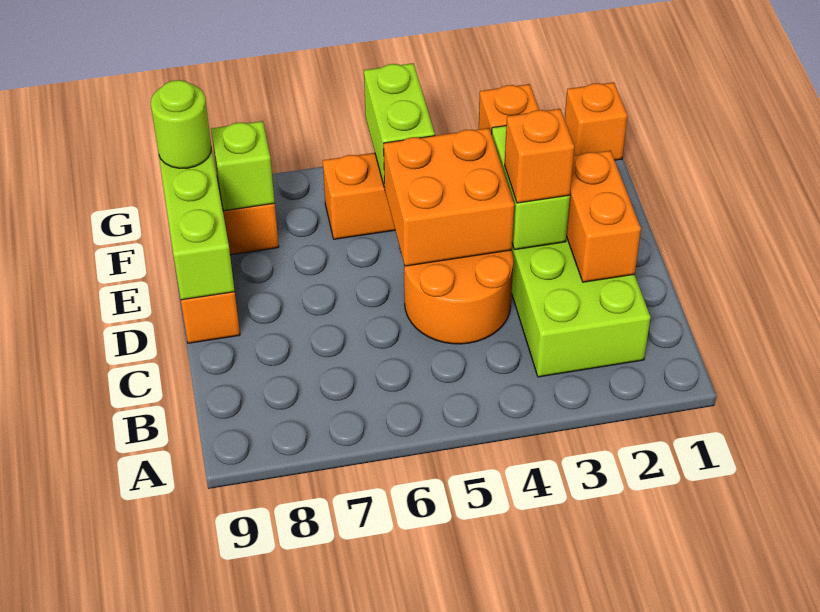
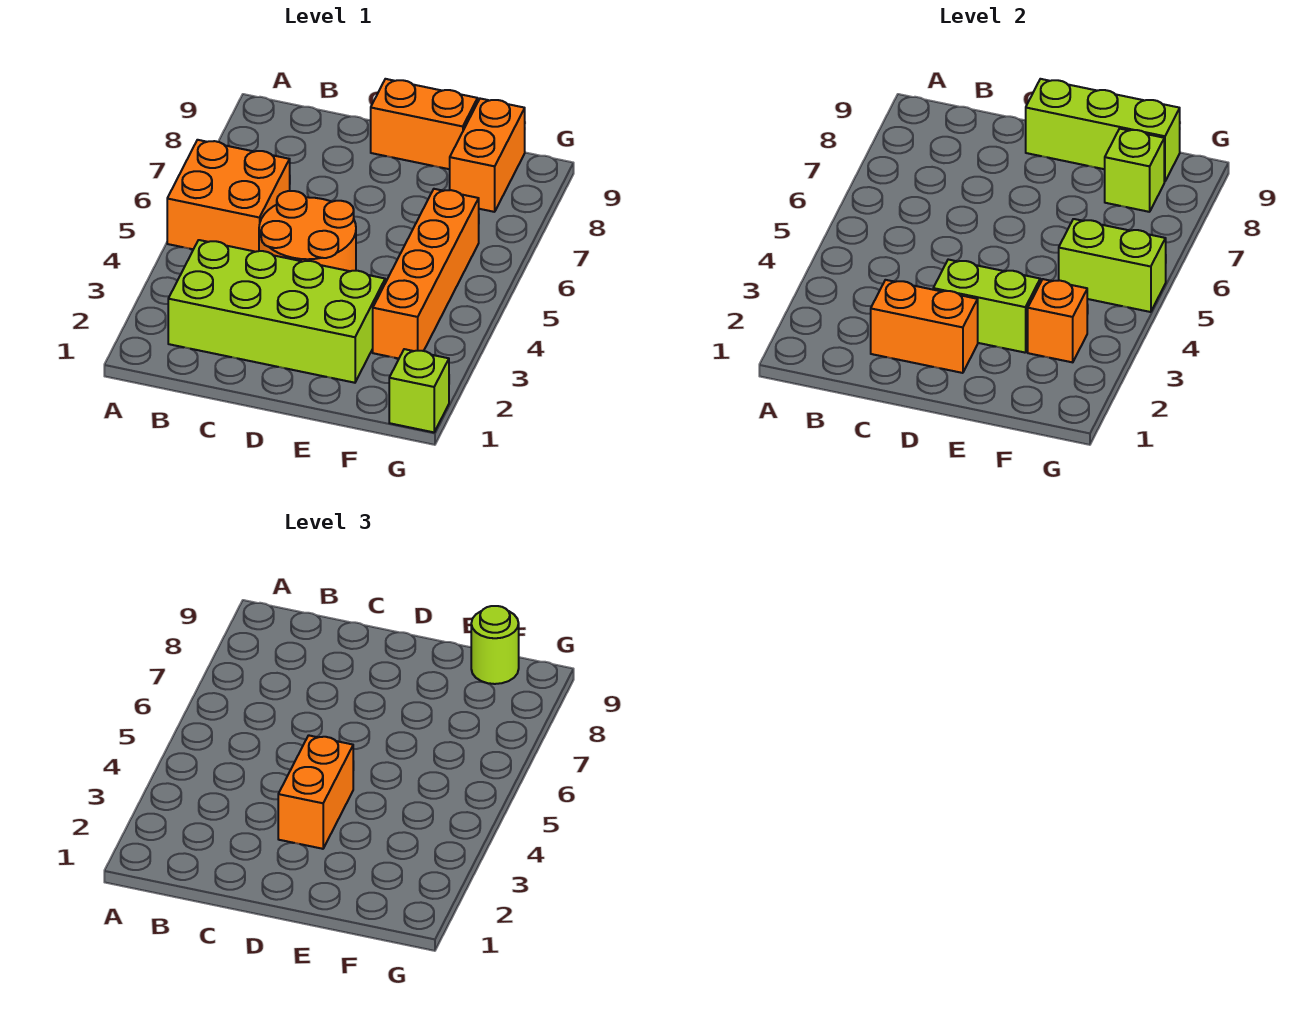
orange brick D3 level 3 -> orange brick D3:D4 level 3
orange brick D4:E5 level 2 -> orange brick A5:B6 level 1
orange brick G1 level 1 -> lime brick G1 level 1

